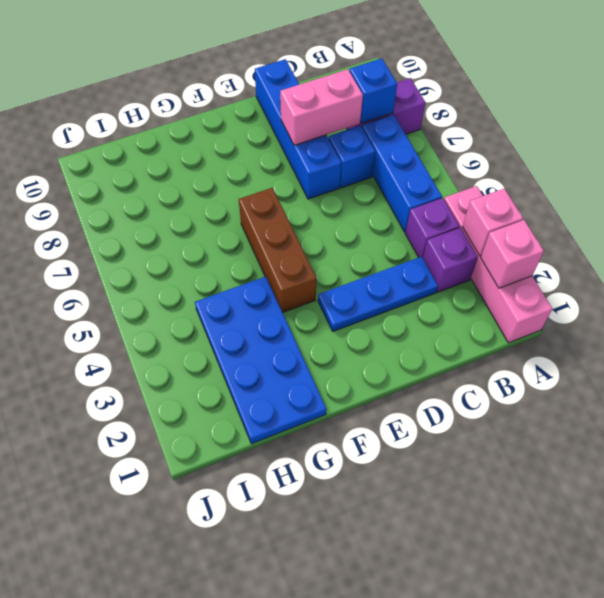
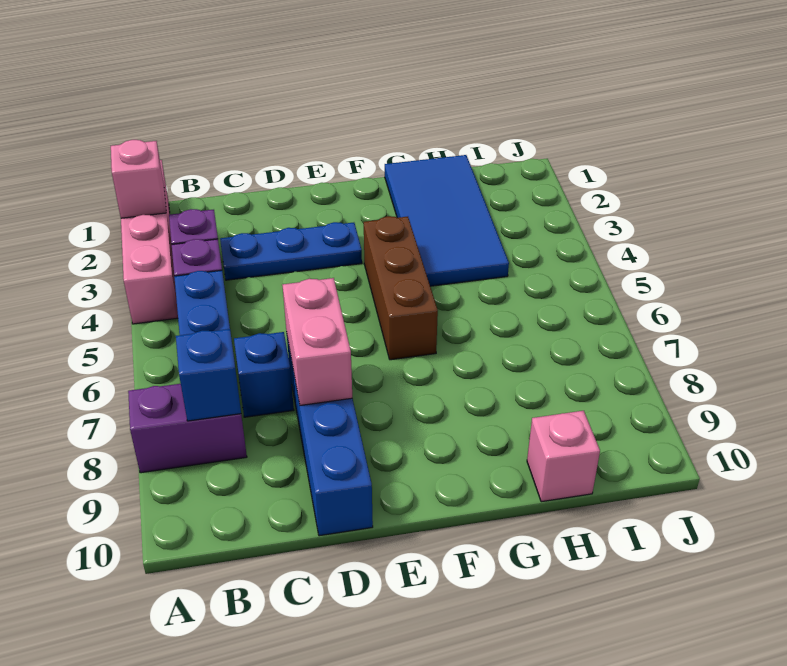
pink brick A3 level 2 -> pink brick H10 level 1
pink brick C8:D8 level 2 -> pink brick D7:D8 level 2
blue plate G1:H4 level 1 -> blue tile G1:H4 level 1

